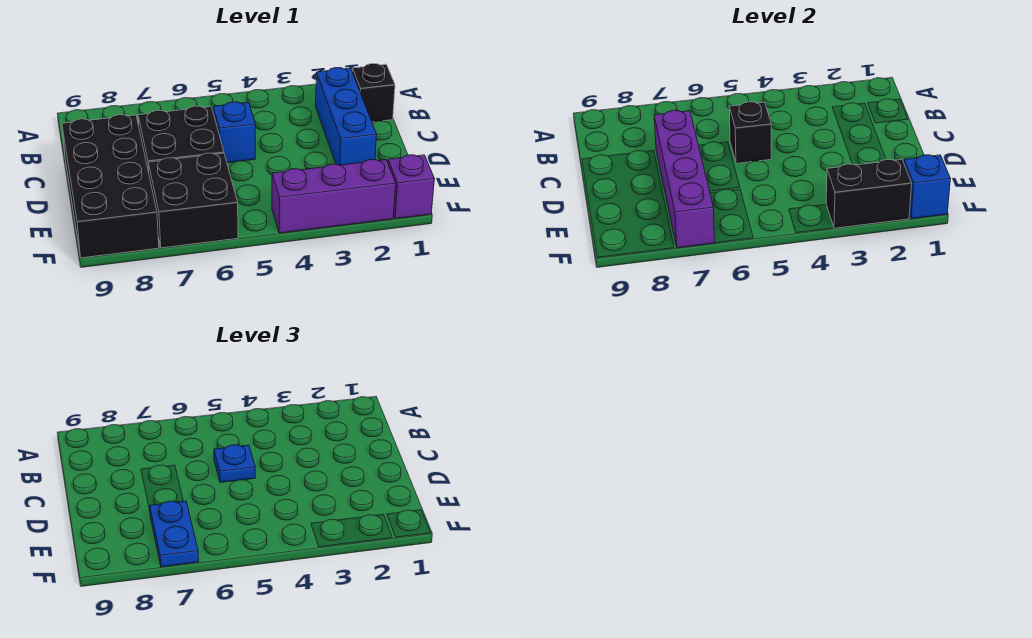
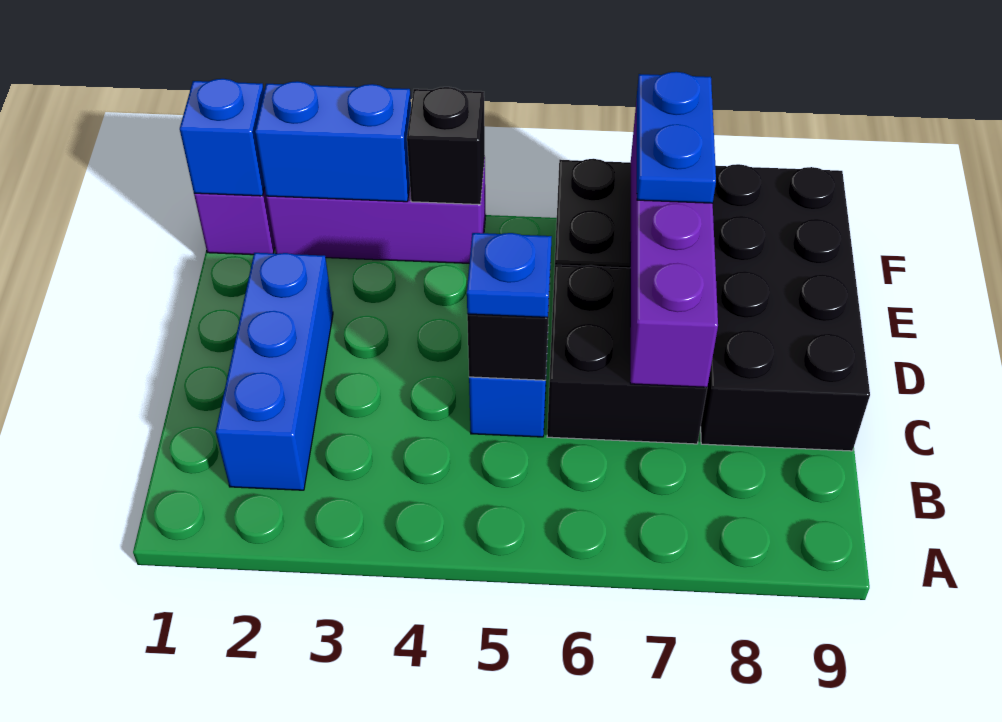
black brick B1 level 1 -> black brick F4 level 2
black brick F2:F3 level 2 -> blue brick F2:F3 level 2

